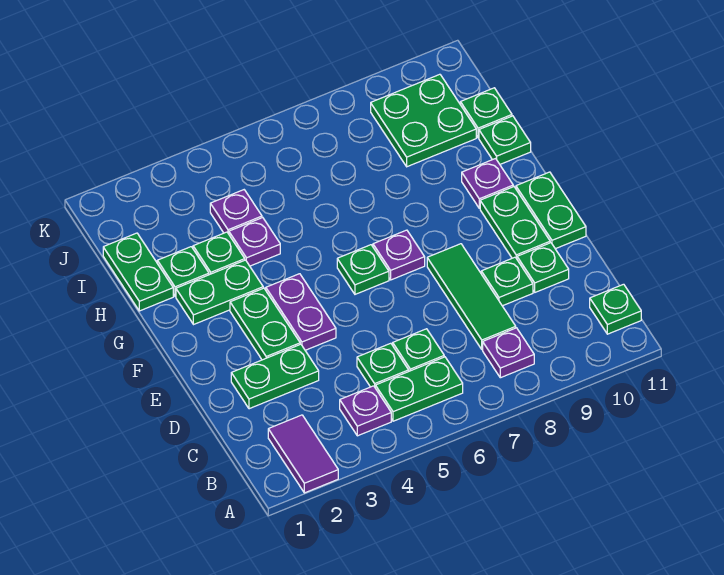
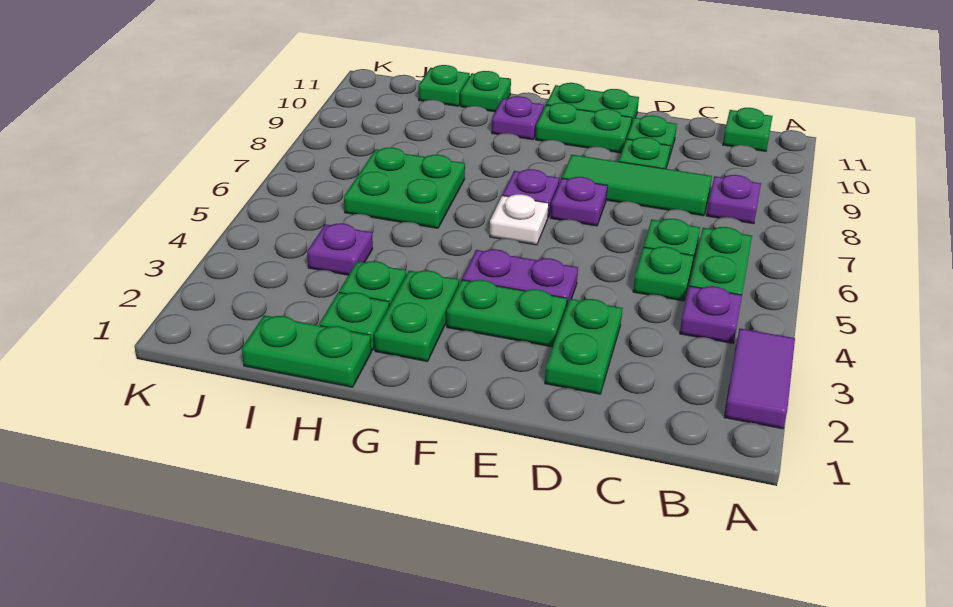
purple tile A2:B2 level 1 -> purple tile A2:A3 level 1
green plate F6 level 1 -> white plate F6 level 1
purple plate H4 level 1 -> purple plate E7 level 1
green plate I9:J10 level 1 -> green plate H6:I7 level 1

